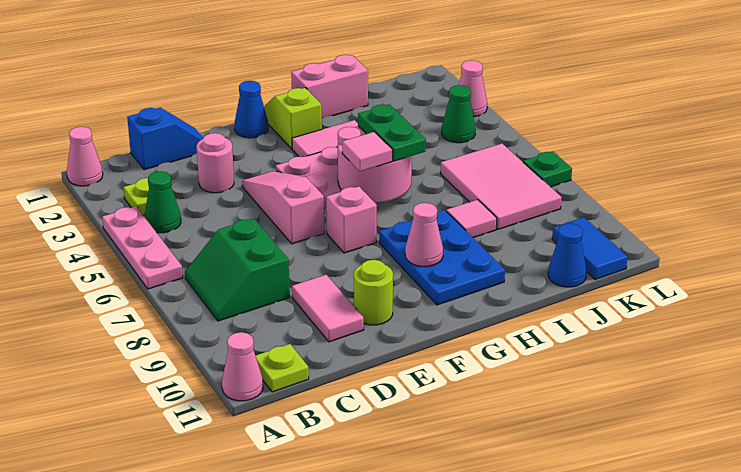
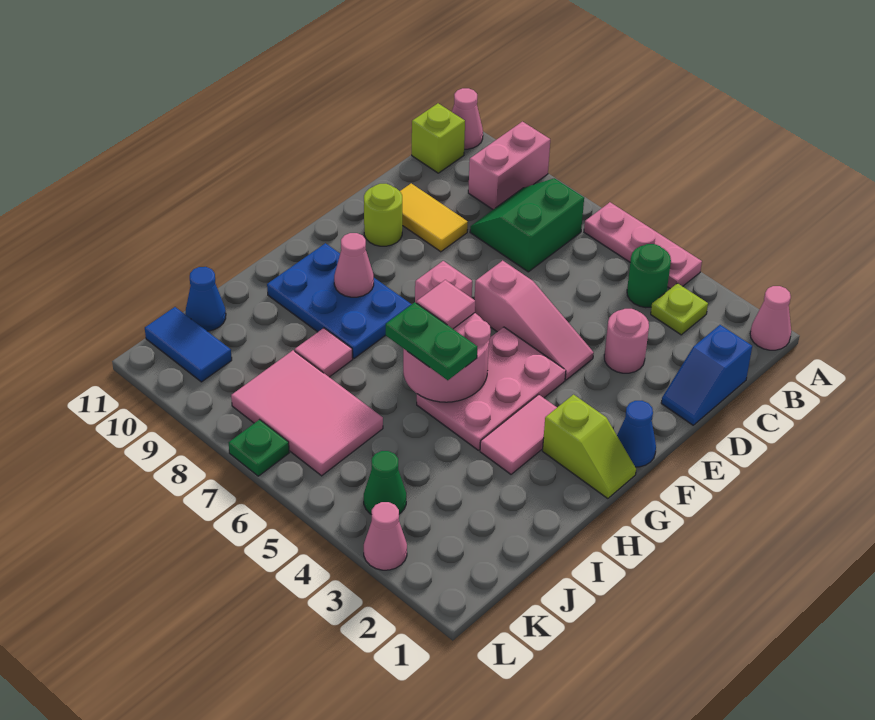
green cone B4 level 1 -> green round brick B4 level 1
green slope B7:C8 level 1 top C -> green slope B7:C8 level 1 top 7
lime plate B11 level 1 -> lime brick B11 level 1
pink tile D9:D10 level 1 -> yellow tile D9:D10 level 1
pink brick H1:I1 level 1 -> pink brick A9:B9 level 1

